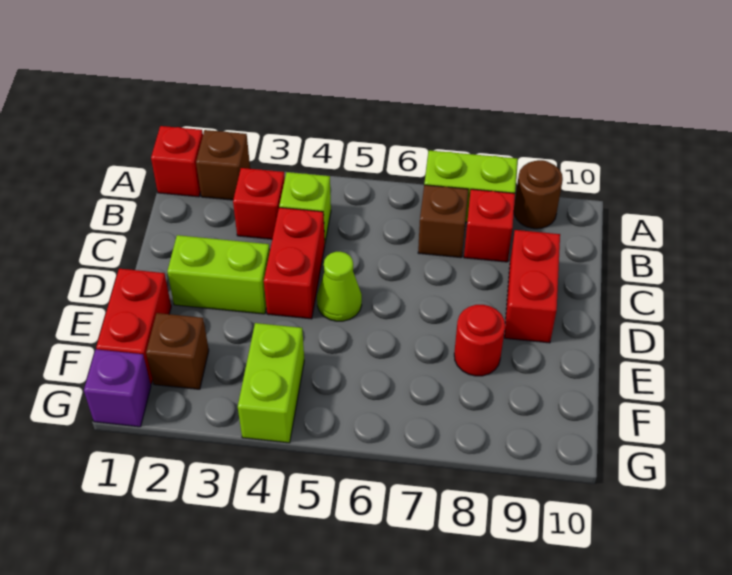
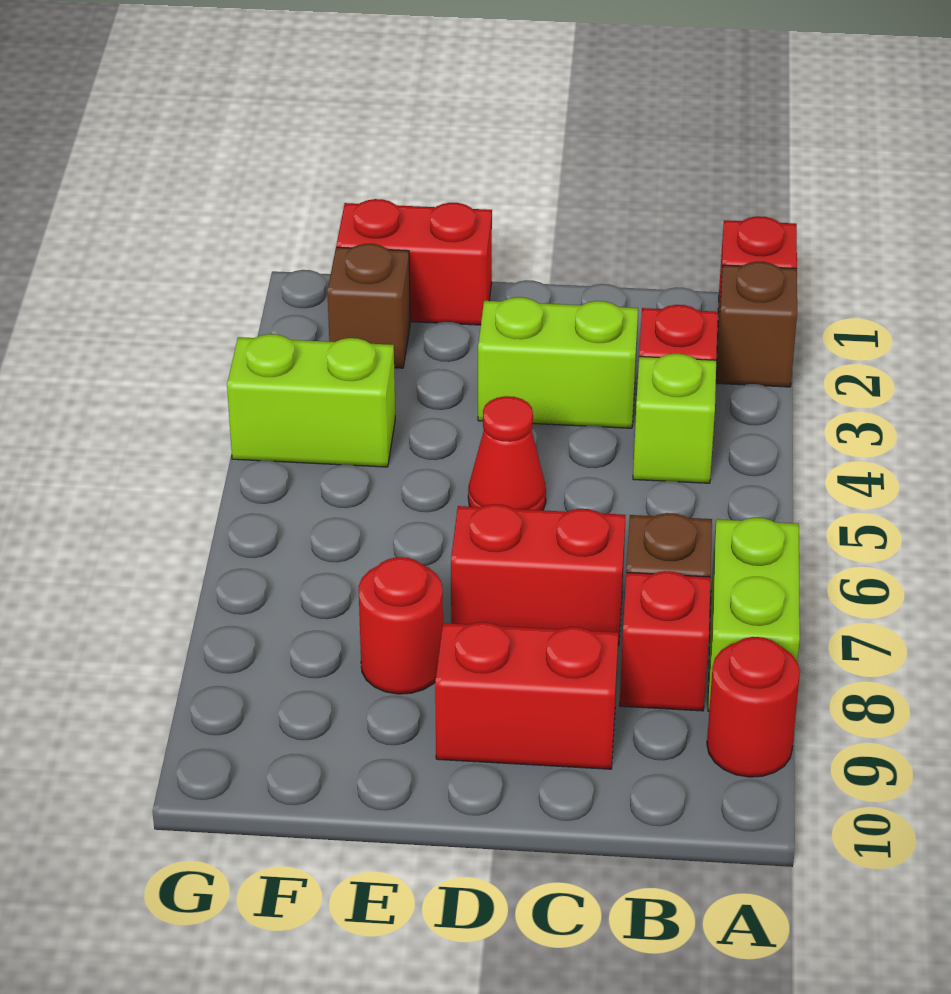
brown round brick A9 level 1 -> red round brick A9 level 1
red brick C4:D4 level 1 -> red brick C7:D7 level 1
lime brick D2:D3 level 1 -> lime brick C3:D3 level 1
lime cone D5 level 1 -> red cone D5 level 1
purple brick G1 level 1 -> none

